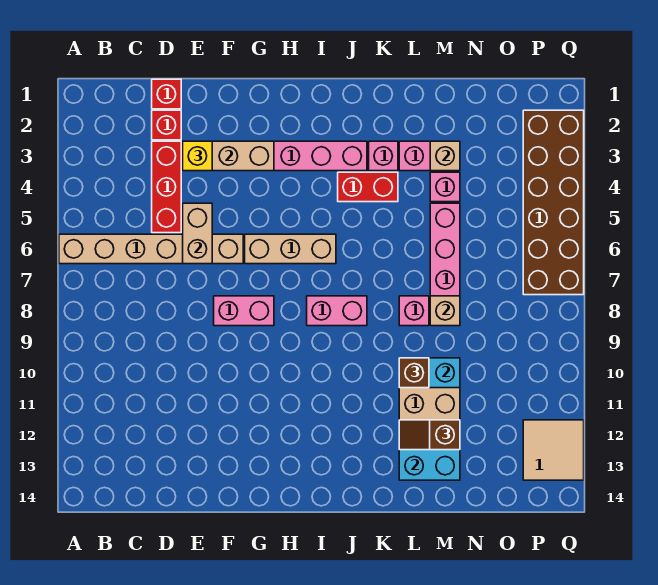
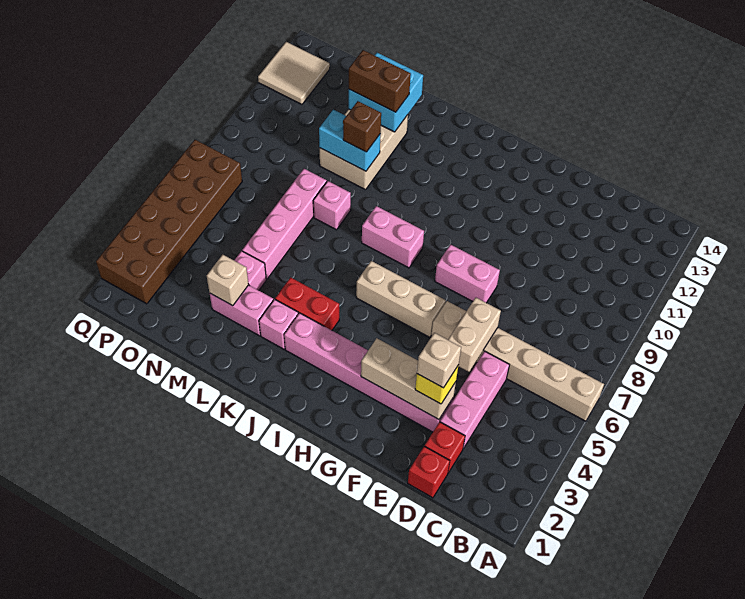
red brick D3:D5 level 1 -> pink brick D3:D5 level 1
brown slope L12:M12 level 3 top M -> brown brick L12:M12 level 3
tan brick M8 level 2 -> tan brick E3 level 4

